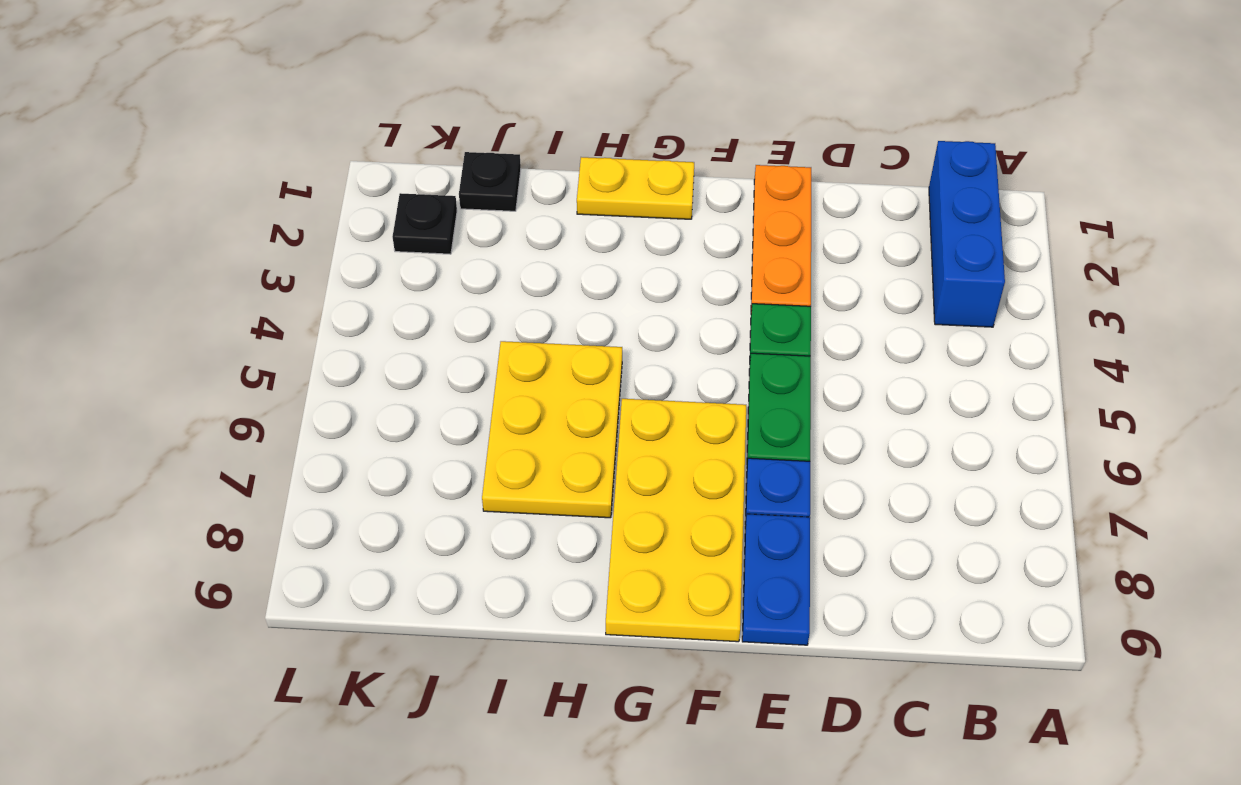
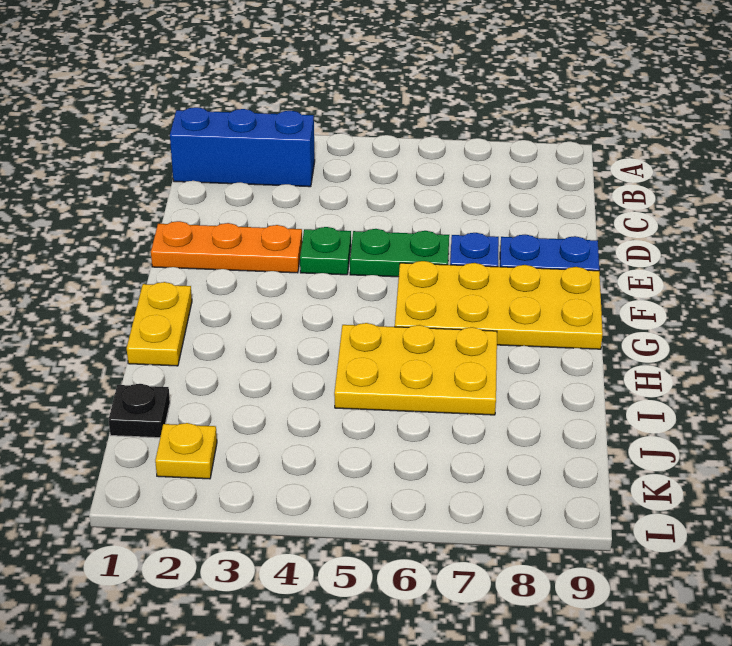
black plate K2 level 1 -> yellow plate K2 level 1

